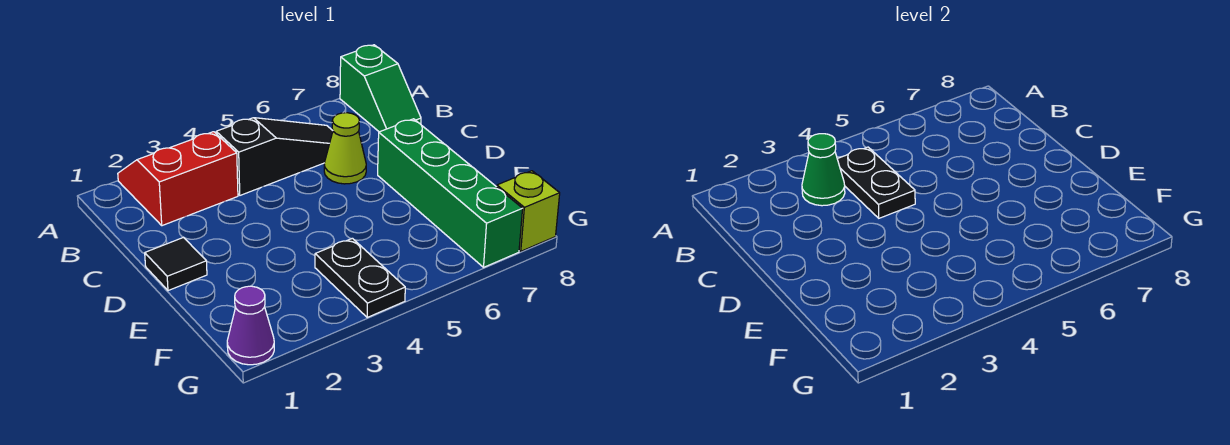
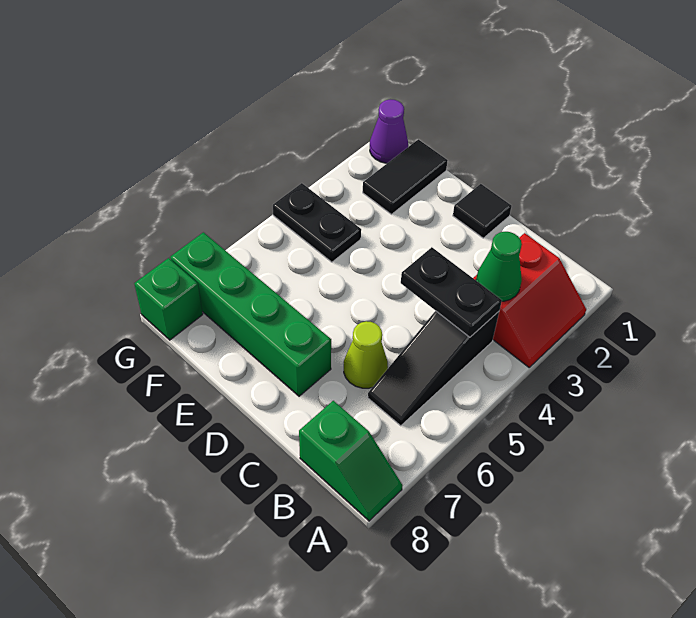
green slope A8:B8 level 1 top A -> green slope A8:B8 level 1 top B
none -> black tile F1:F2 level 1
lime brick G8 level 1 -> green brick G8 level 1

